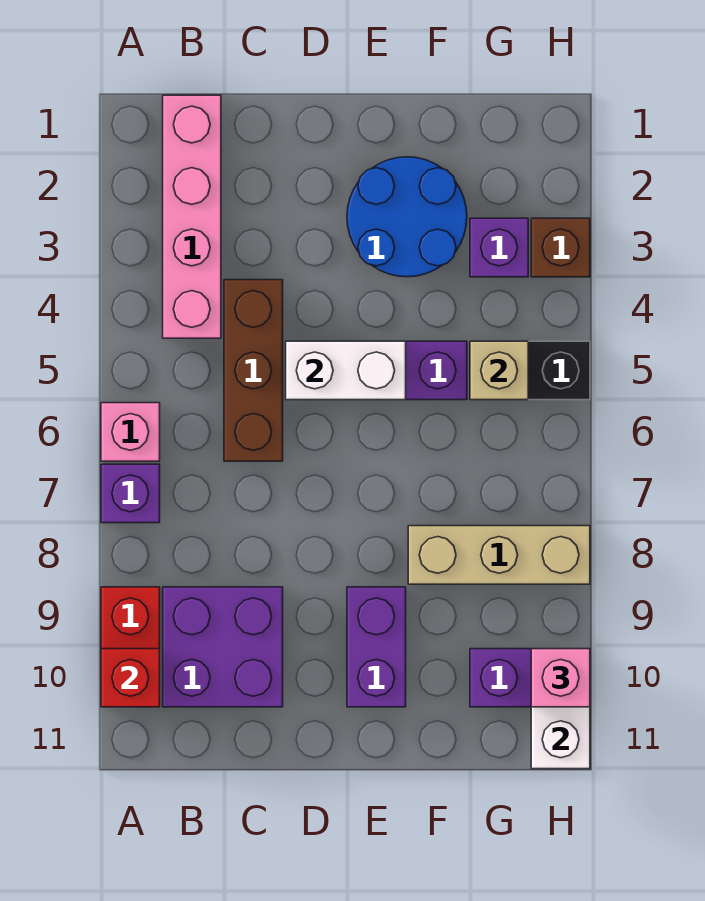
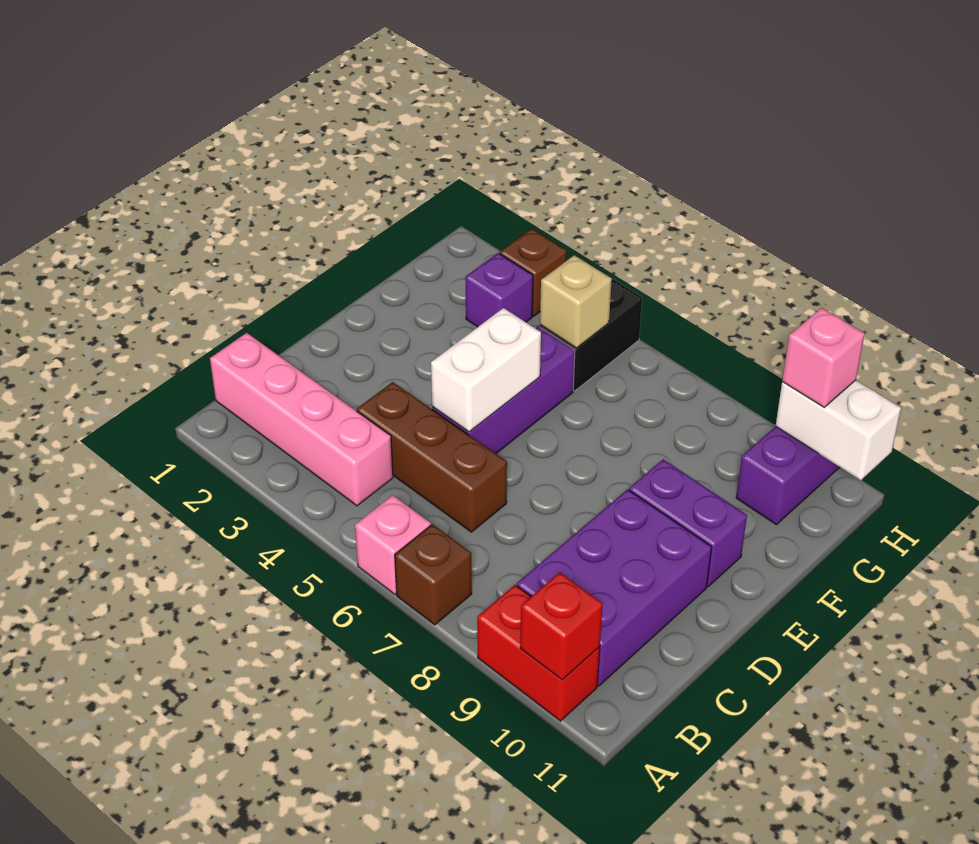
purple brick A7 level 1 -> brown brick A7 level 1
purple brick B9:C10 level 1 -> purple brick B9:D10 level 1
blue round brick E2:F3 level 1 -> none
tan brick F8:H8 level 1 -> none

